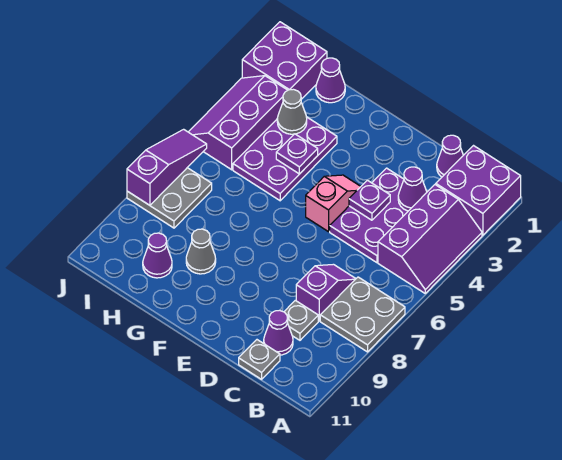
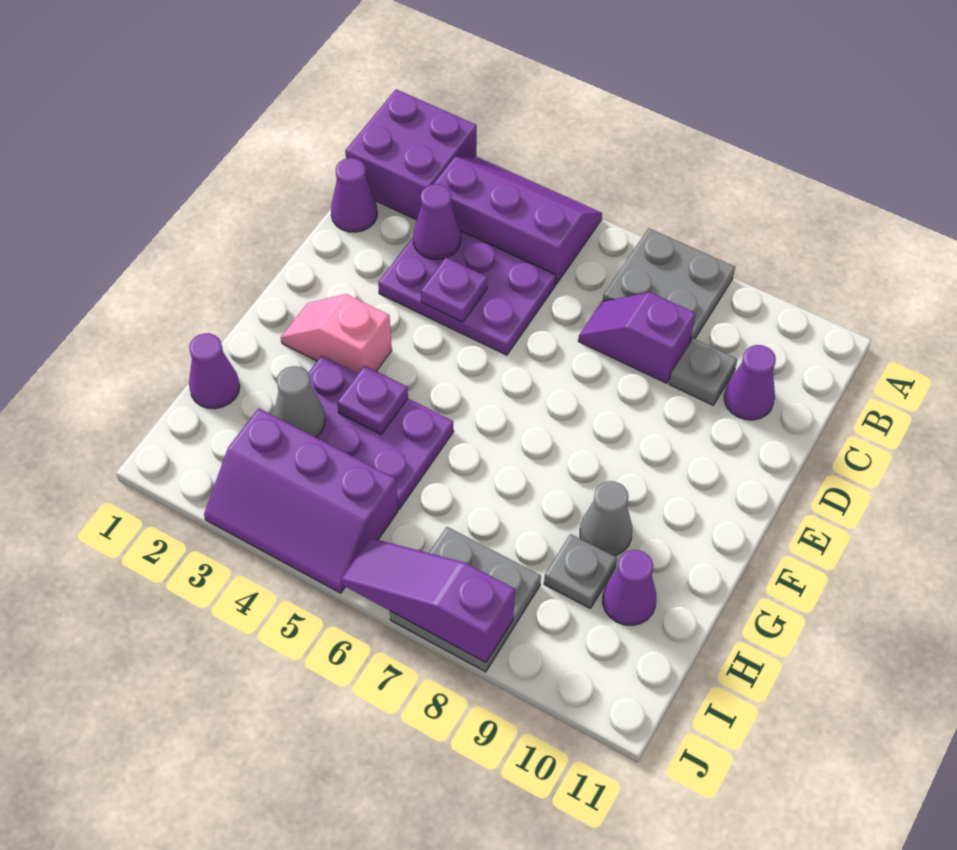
grey plate C11 level 1 -> grey plate H9 level 1
pink slope E4:E5 level 1 top 5 -> pink slope F2:F3 level 1 top 3
purple brick I1:J2 level 1 -> none

